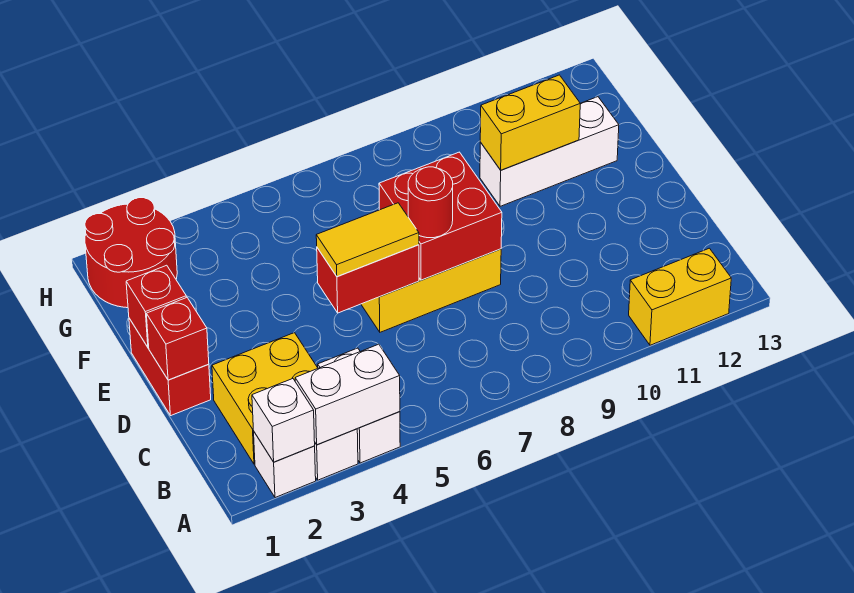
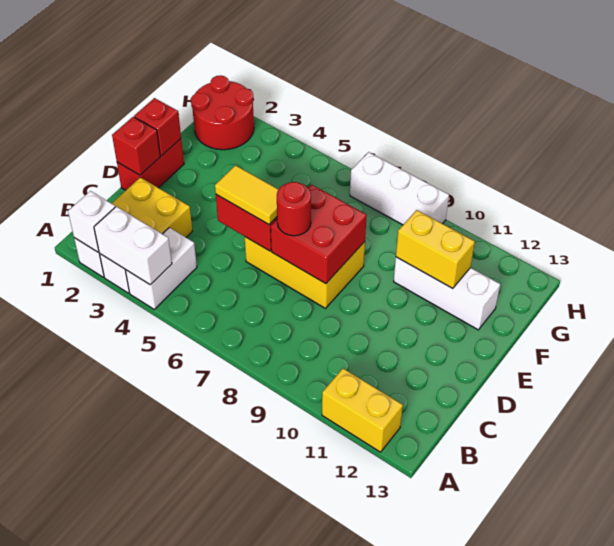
none -> white brick H7:H9 level 1

